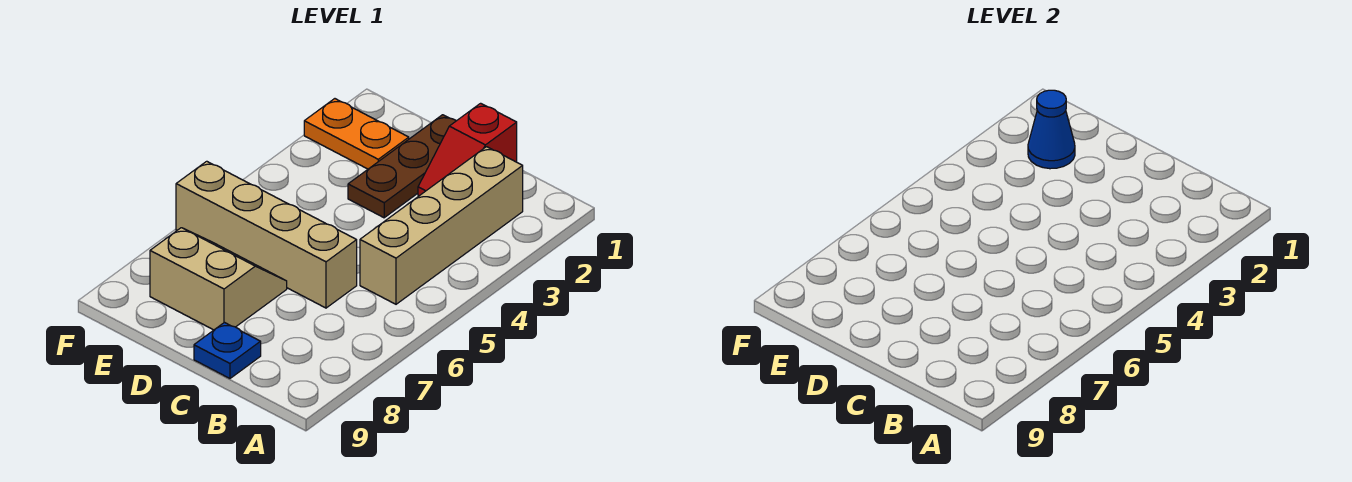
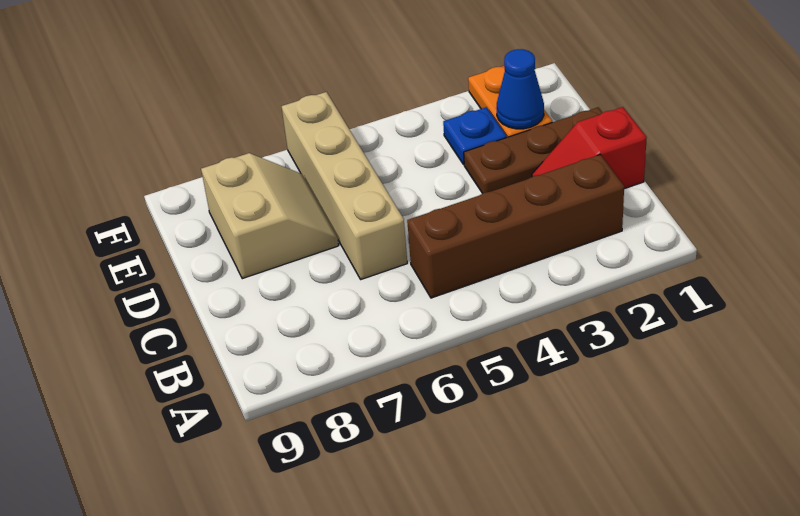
tan brick B2:B5 level 1 -> brown brick B2:B5 level 1
blue plate C9 level 1 -> blue plate E3 level 1

